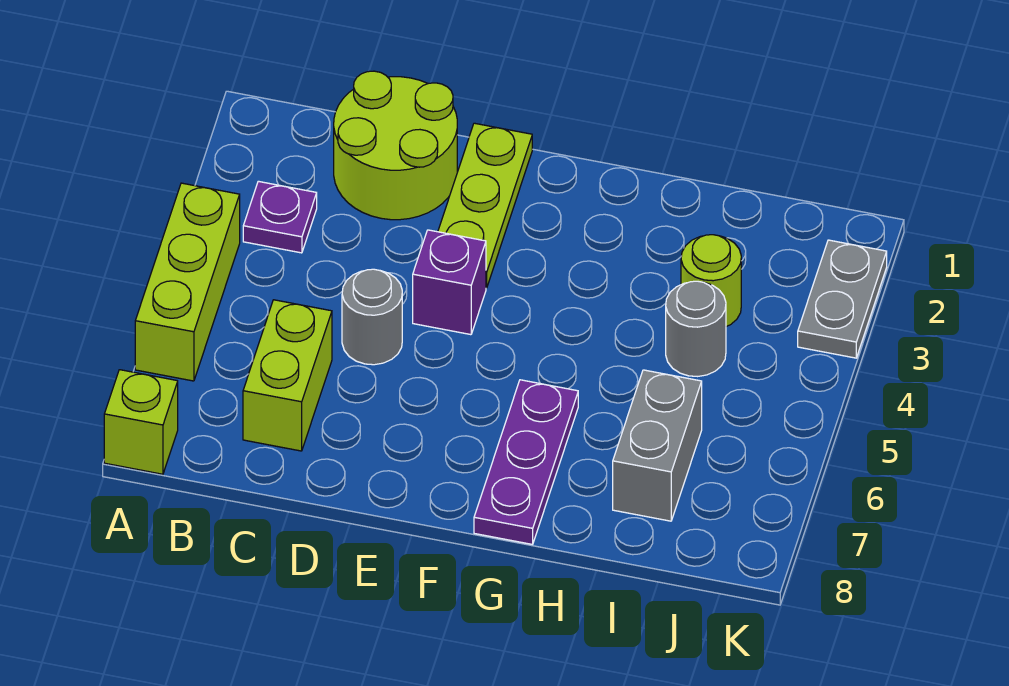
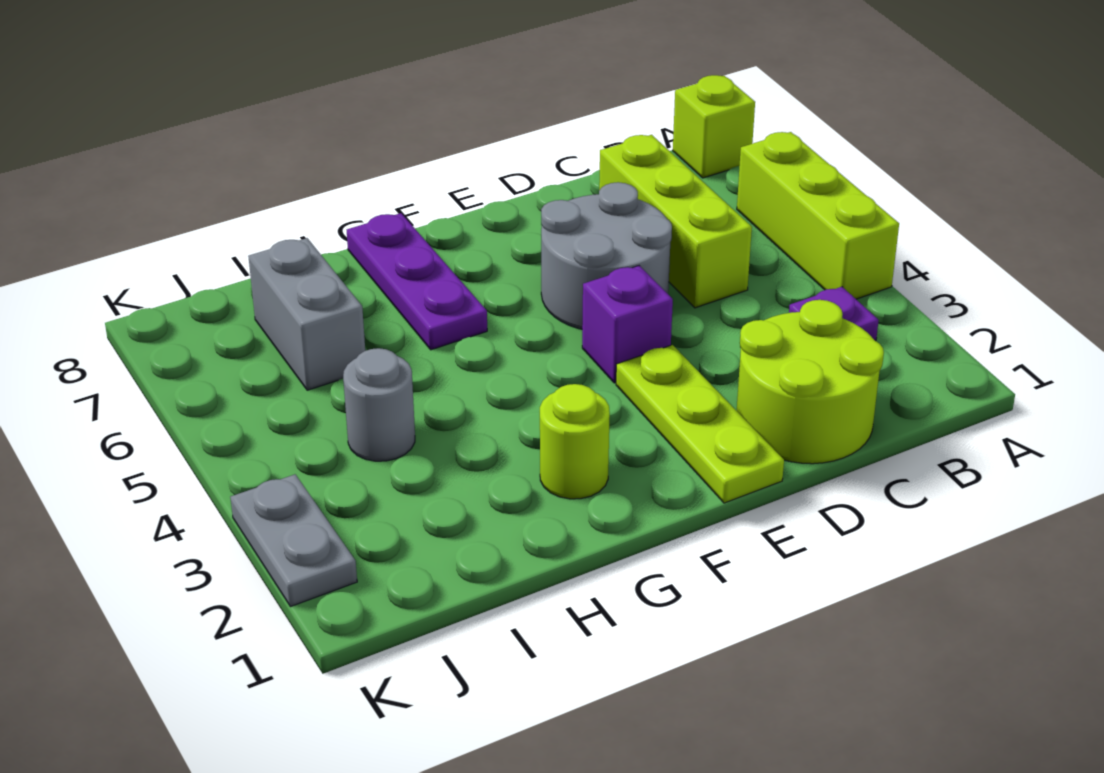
lime brick C6:C7 level 1 -> lime brick C5:C7 level 1
grey round brick D5 level 1 -> grey round brick D5:E6 level 1
lime round brick I3 level 1 -> lime round brick G2 level 1

